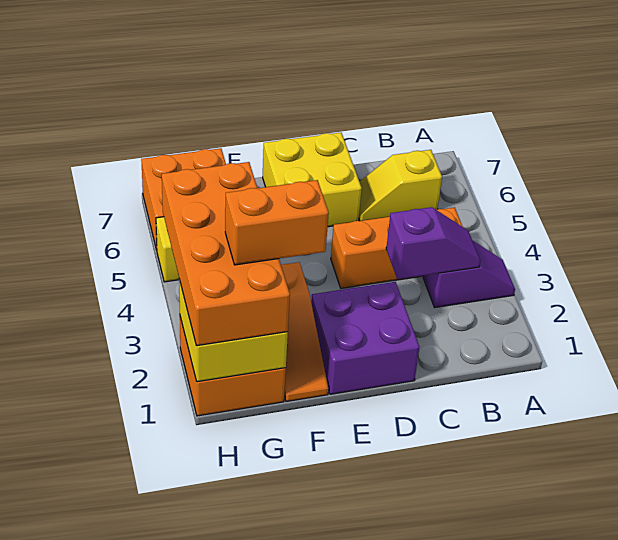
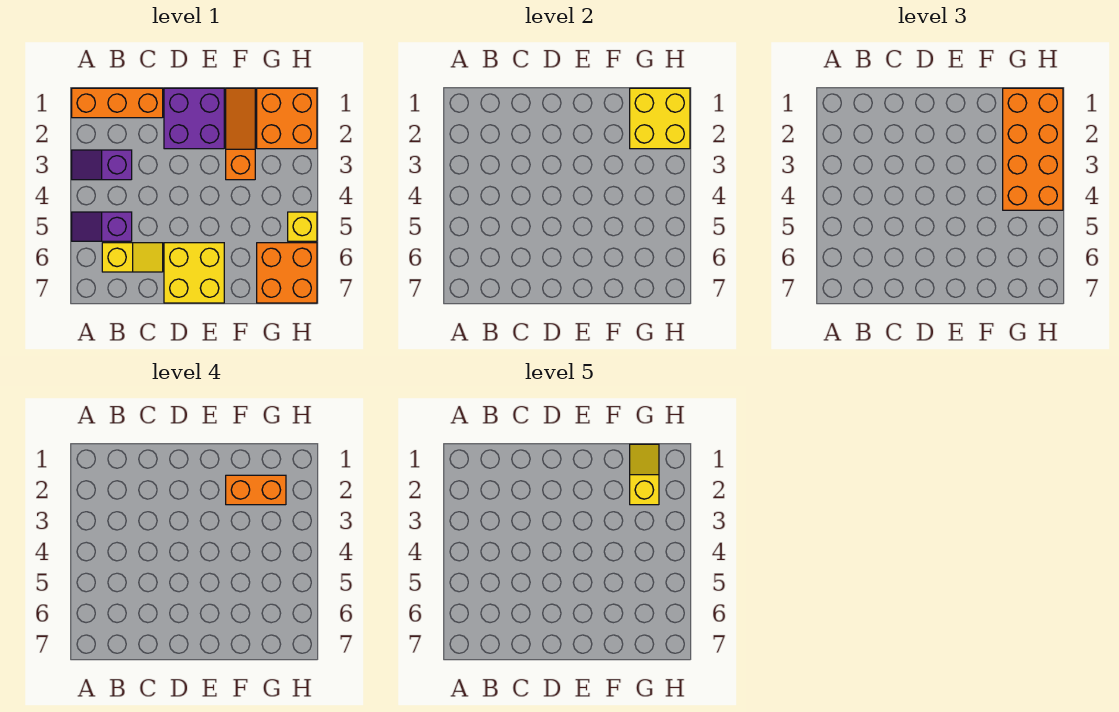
purple slope B3:C3 level 2 top C -> purple slope A5:B5 level 1 top B
orange brick B4:D4 level 1 -> orange brick A1:C1 level 1
none -> yellow slope G1:G2 level 5 top 2

